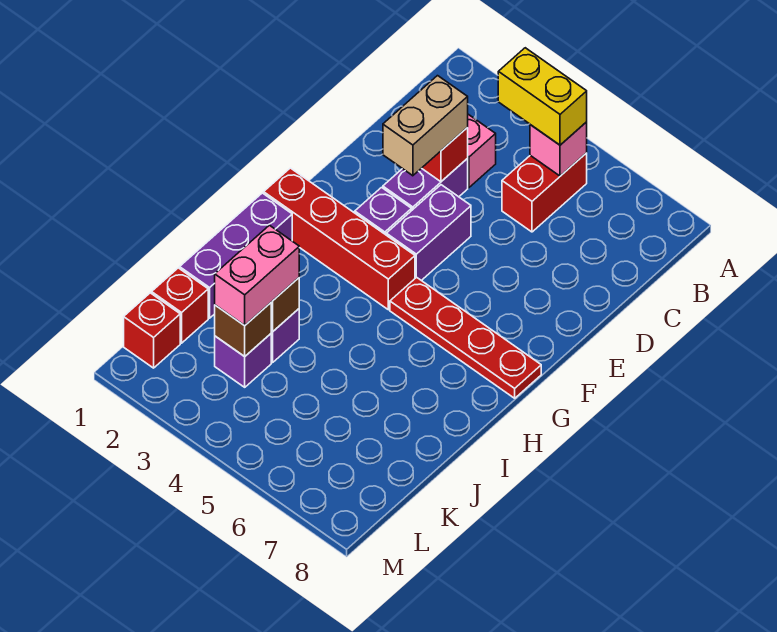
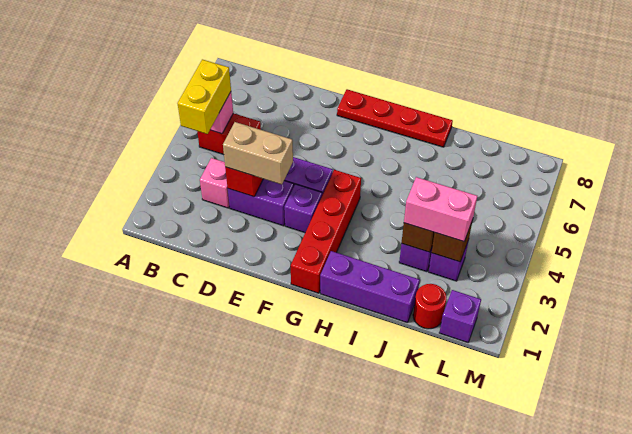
red plate G5:G8 level 1 -> red plate F8:I8 level 1
red brick K1 level 1 -> red round brick K1 level 1
red brick L1 level 1 -> purple brick L1 level 1

